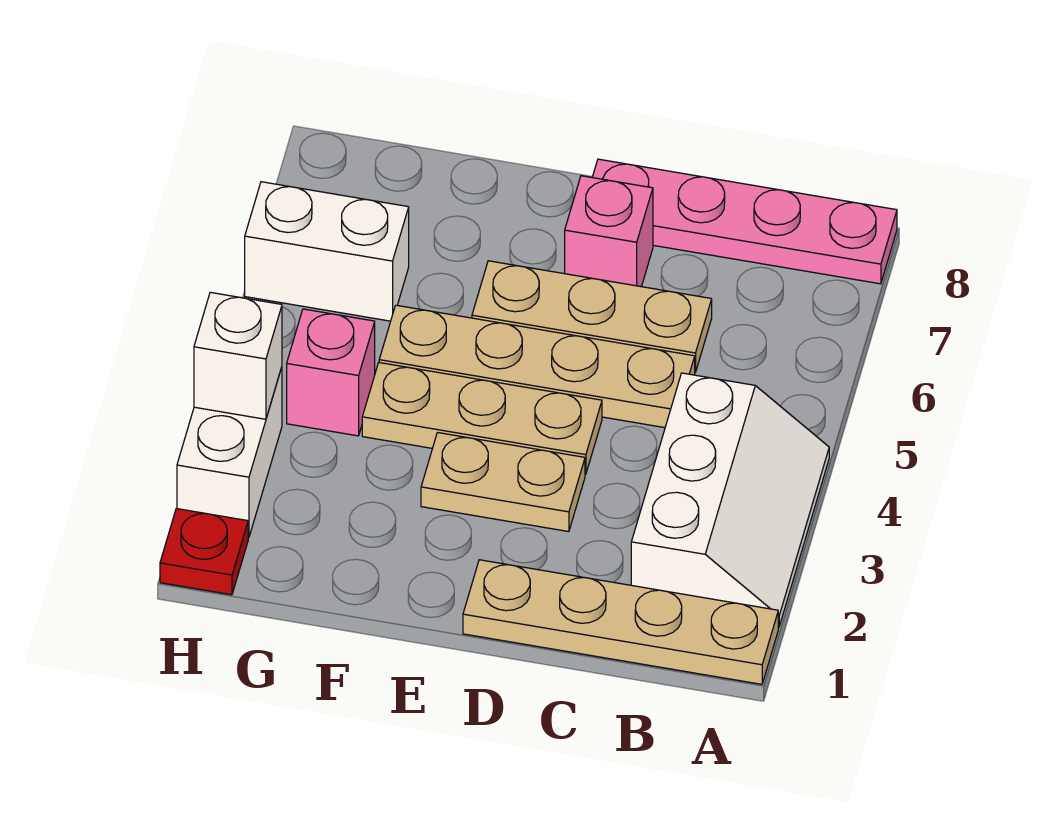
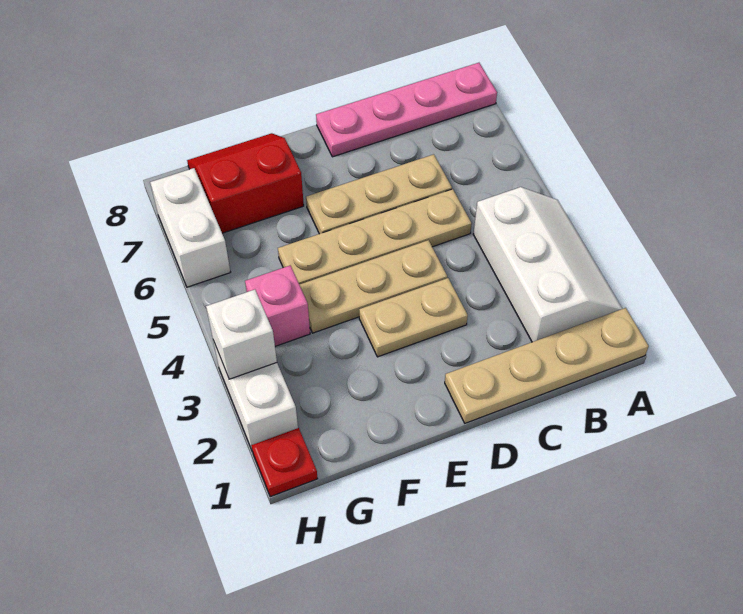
pink brick D7 level 1 -> none
none -> red slope F7:G8 level 1 top 7
white brick G6:H6 level 1 -> white brick H6:H7 level 1

